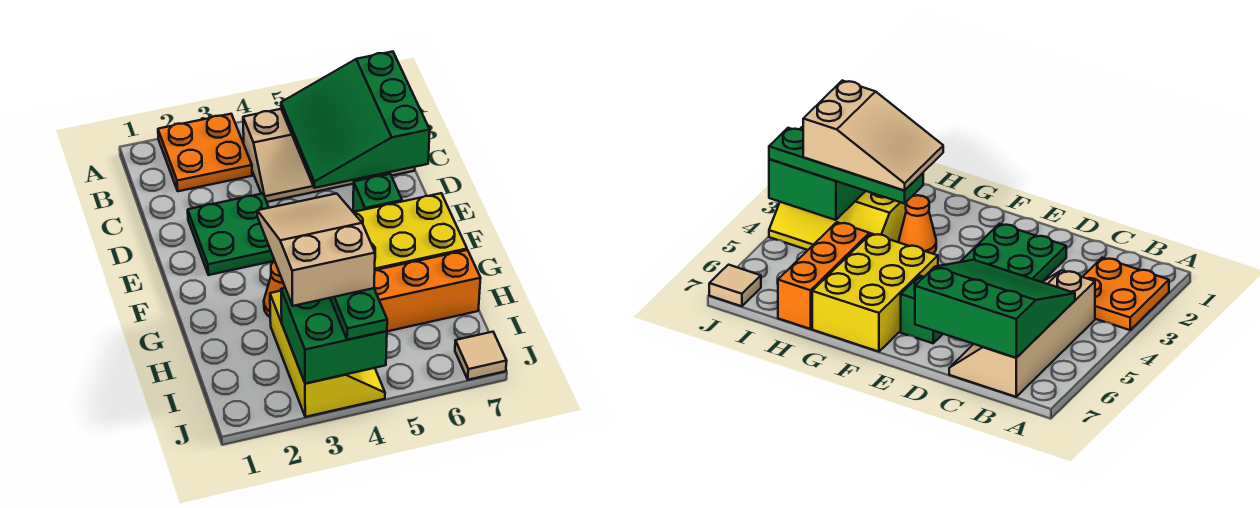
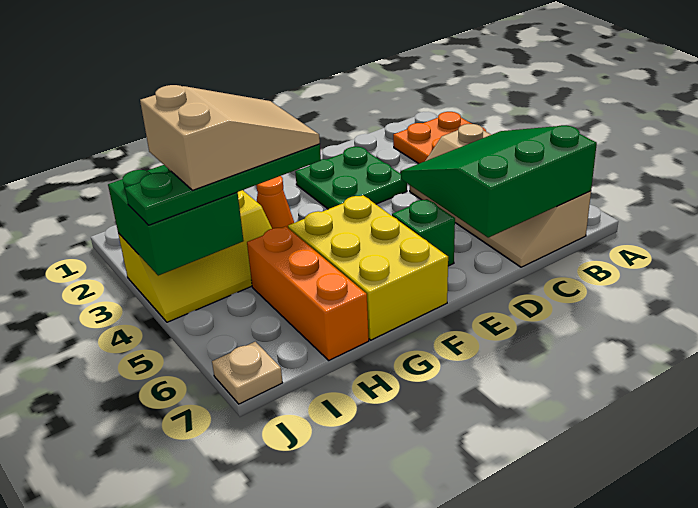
tan tile J7 level 1 -> tan plate J7 level 1

